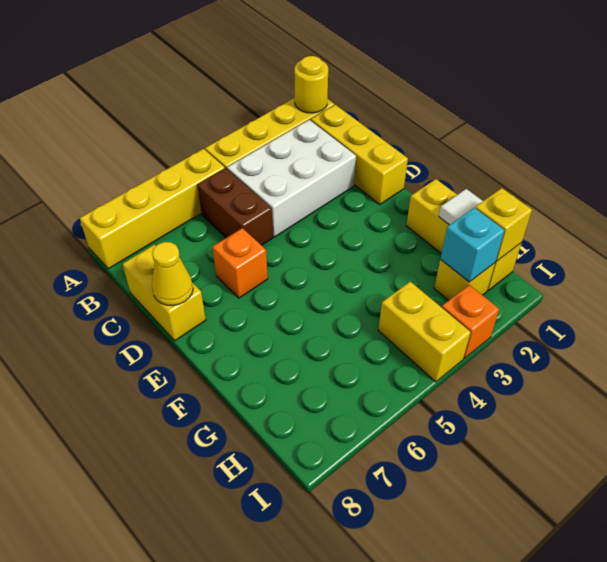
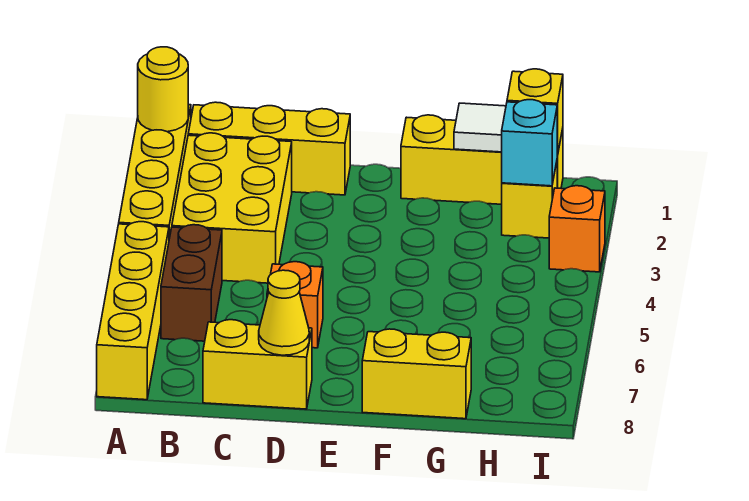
white brick B2:C4 level 1 -> yellow brick B2:C4 level 1
brown brick B5:C5 level 1 -> brown brick B5:B6 level 1
yellow brick H4:I4 level 1 -> yellow brick F8:G8 level 1

